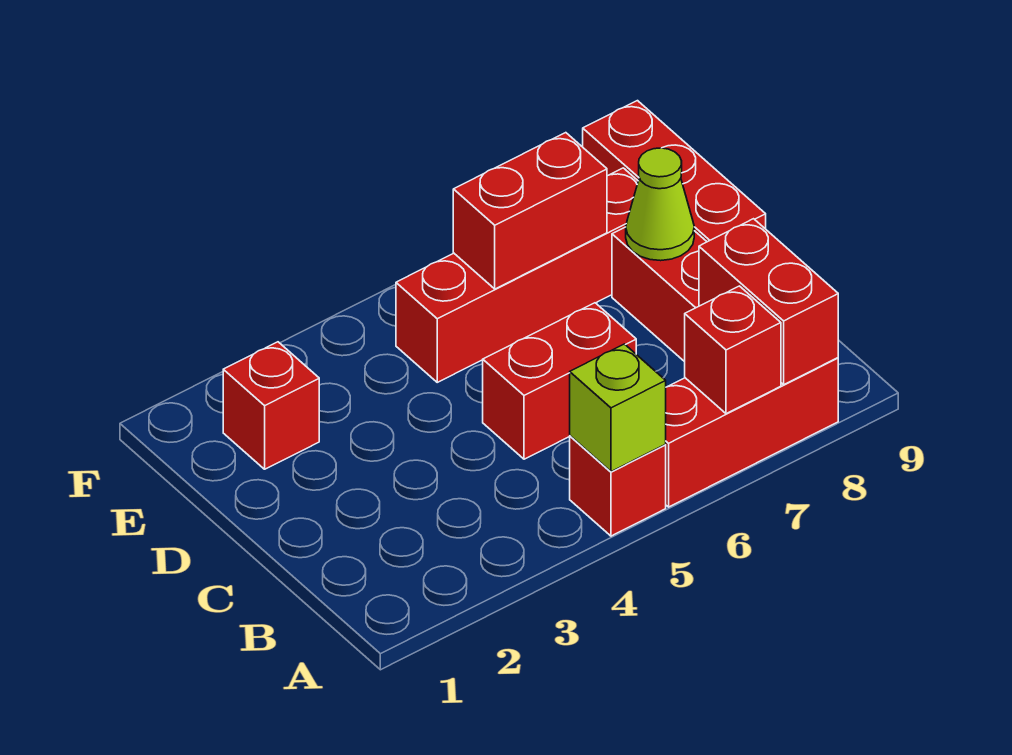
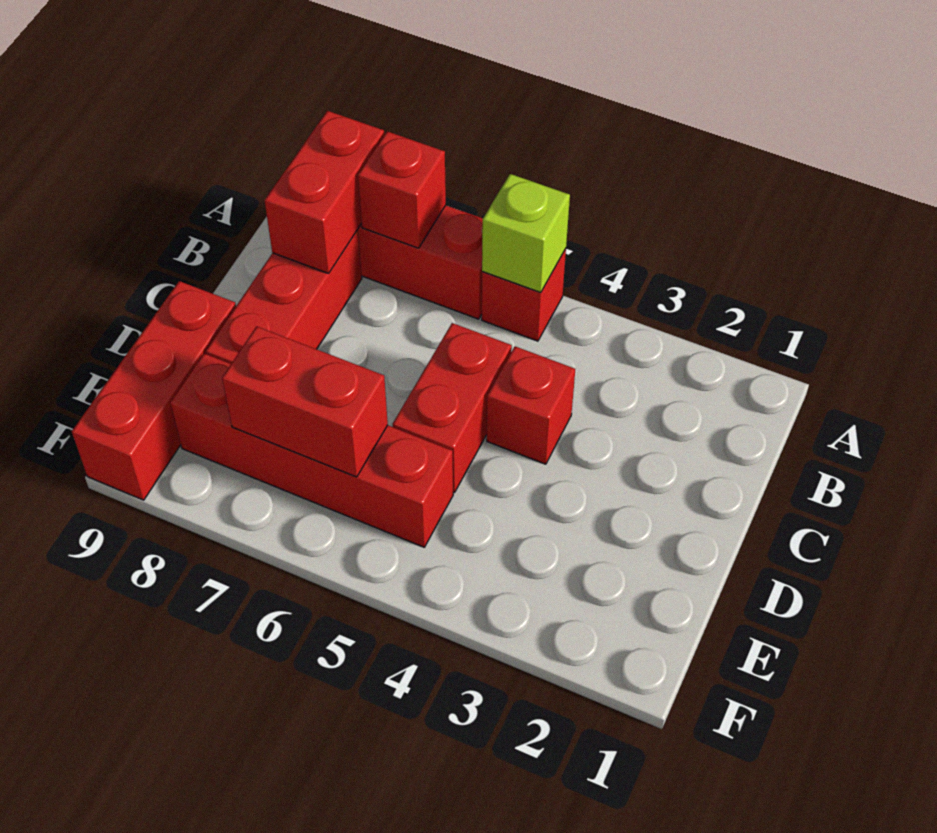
red brick C5:C6 level 1 -> red brick C5:D5 level 1
lime cone D8 level 2 -> none
red brick E2 level 1 -> red brick C4 level 1

